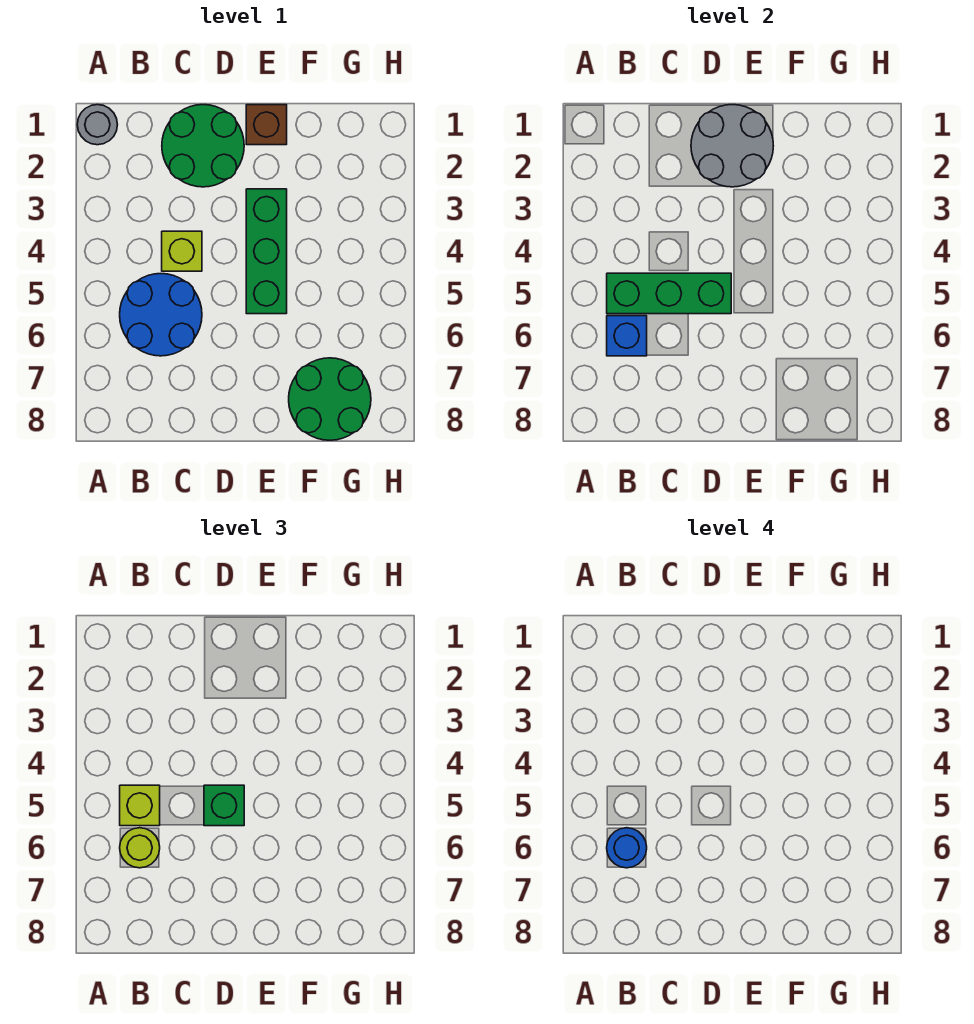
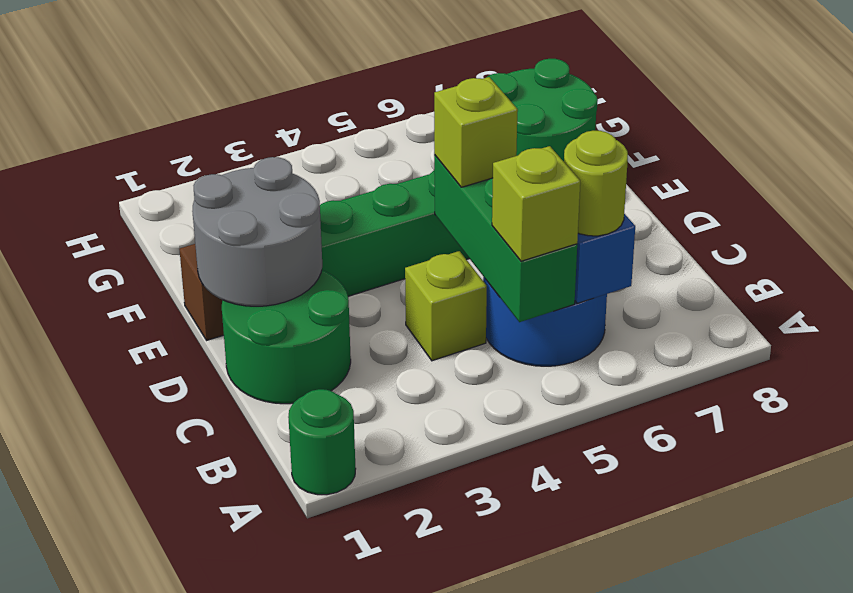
grey round brick A1 level 1 -> green round brick A1 level 1
blue round brick B6 level 4 -> none
green brick D5 level 3 -> lime brick D5 level 3

